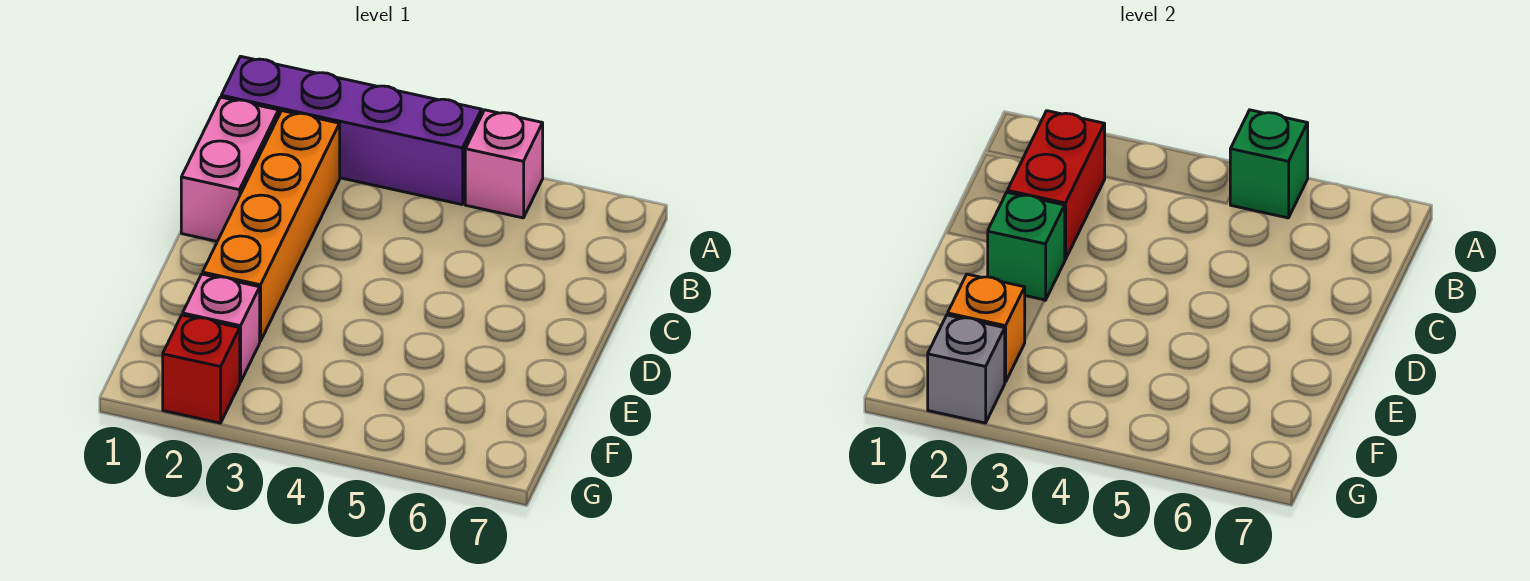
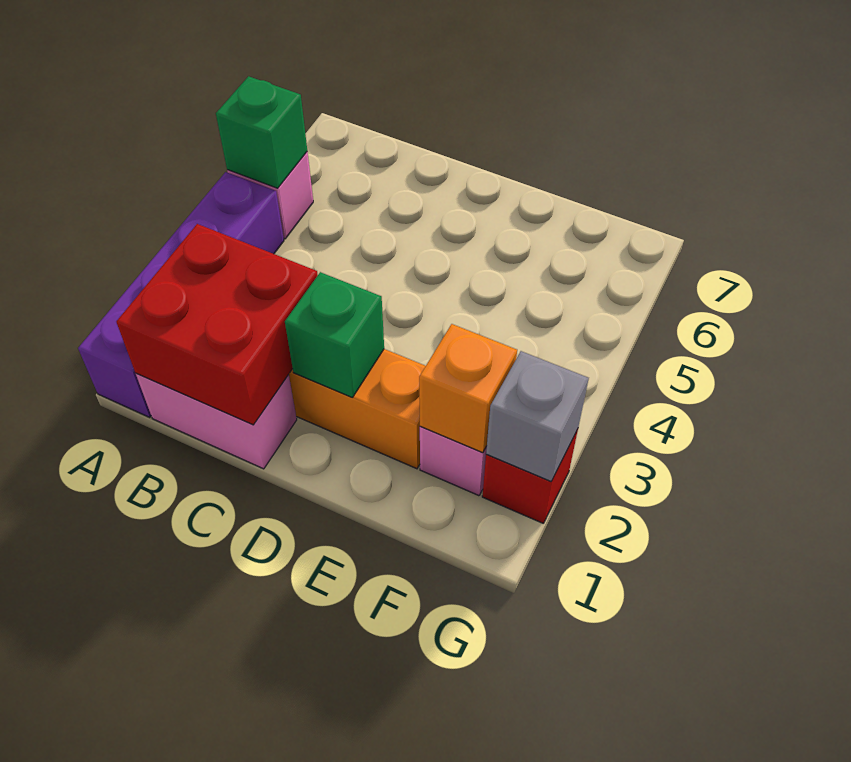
red brick B2:C2 level 2 -> red brick B1:C2 level 2

